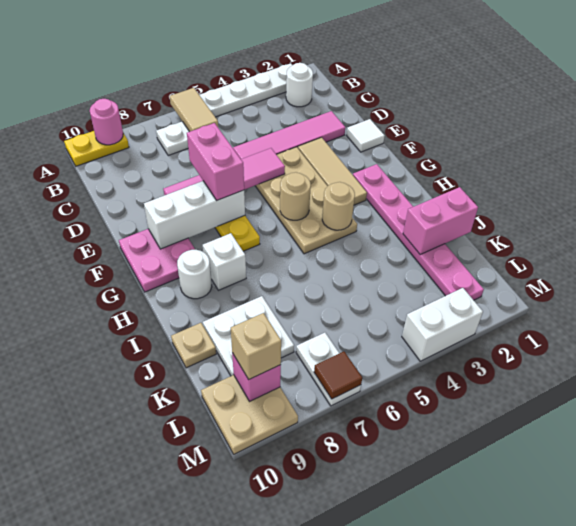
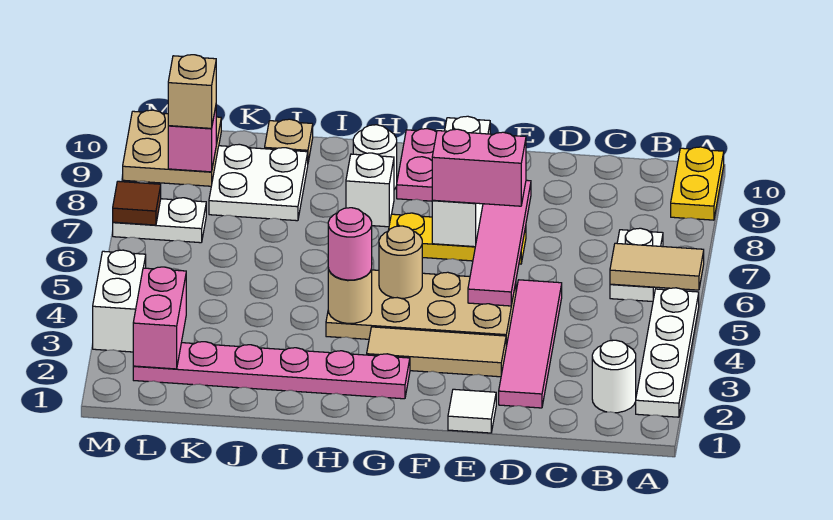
pink round brick A9 level 2 -> pink round brick H4 level 3
pink brick J1:J2 level 2 -> pink brick L2:L3 level 2

